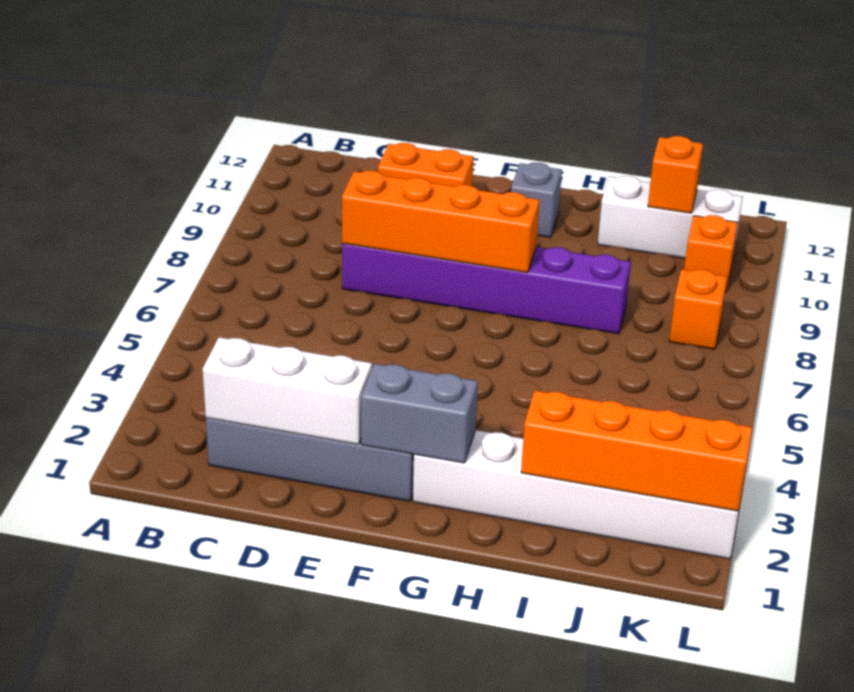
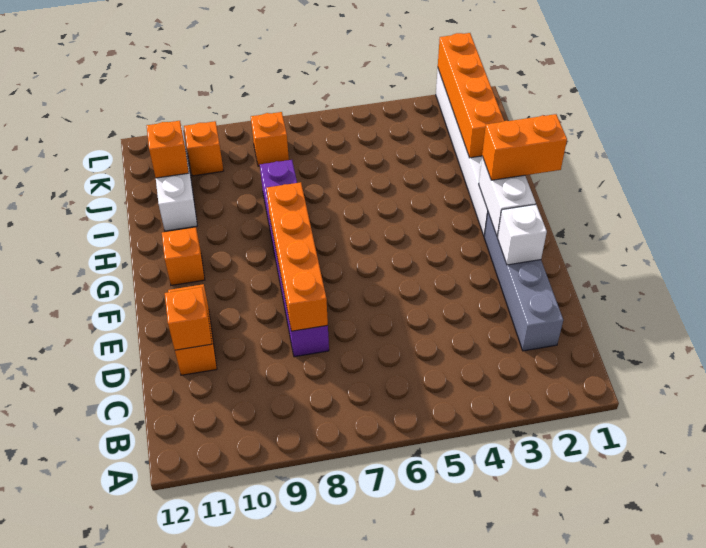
white brick C2:E2 level 2 -> white brick E2 level 2
none -> orange brick D11 level 2
grey brick F2:G2 level 2 -> white brick F2:G2 level 2
none -> orange brick G1:G2 level 3
grey brick G11 level 1 -> orange brick G11 level 1

